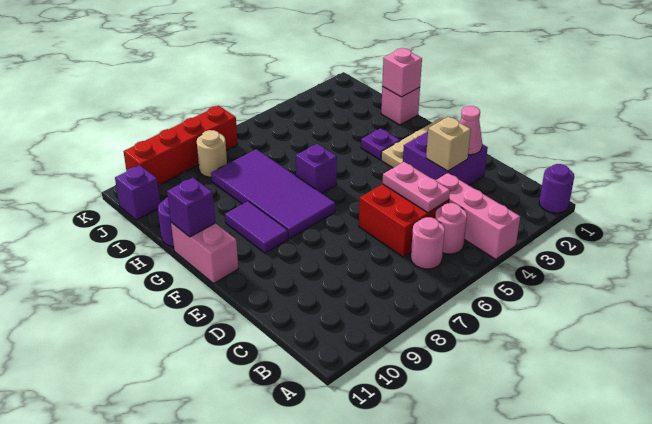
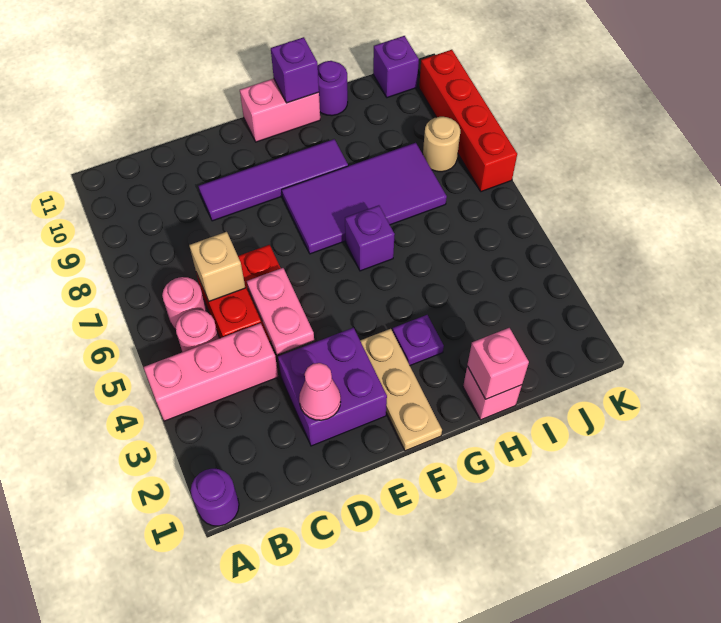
pink plate C5:D5 level 2 -> pink plate D4:D5 level 2
tan brick D3 level 2 -> tan brick C6 level 2
purple tile F9:G9 level 1 -> purple tile D9:G9 level 1

